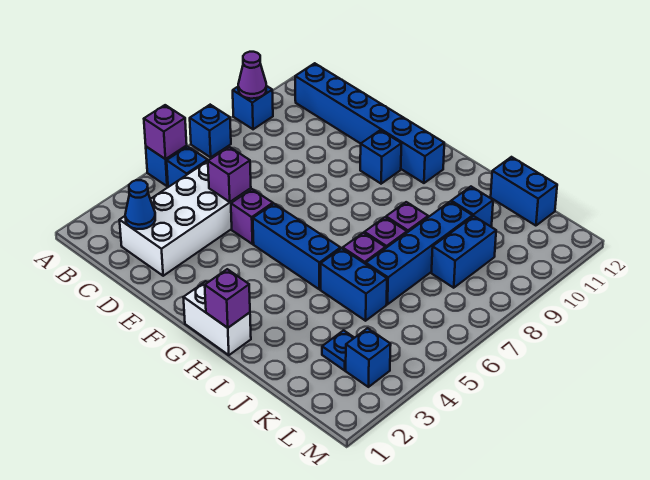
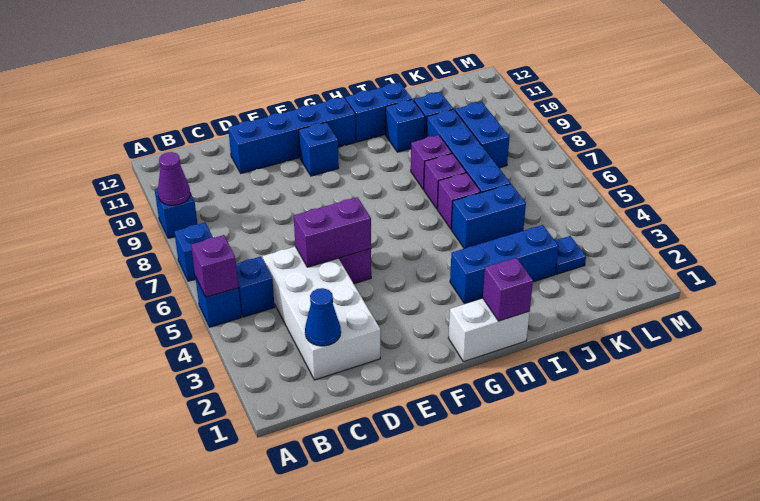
blue brick B11:G11 level 1 -> blue brick D11:G11 level 1
purple brick D5 level 2 -> purple brick D5:E5 level 2
blue brick F5:H5 level 1 -> blue brick H3:J3 level 1
blue brick J12:K12 level 1 -> blue brick H11:I11 level 1
blue brick L3 level 1 -> blue brick I10 level 1

